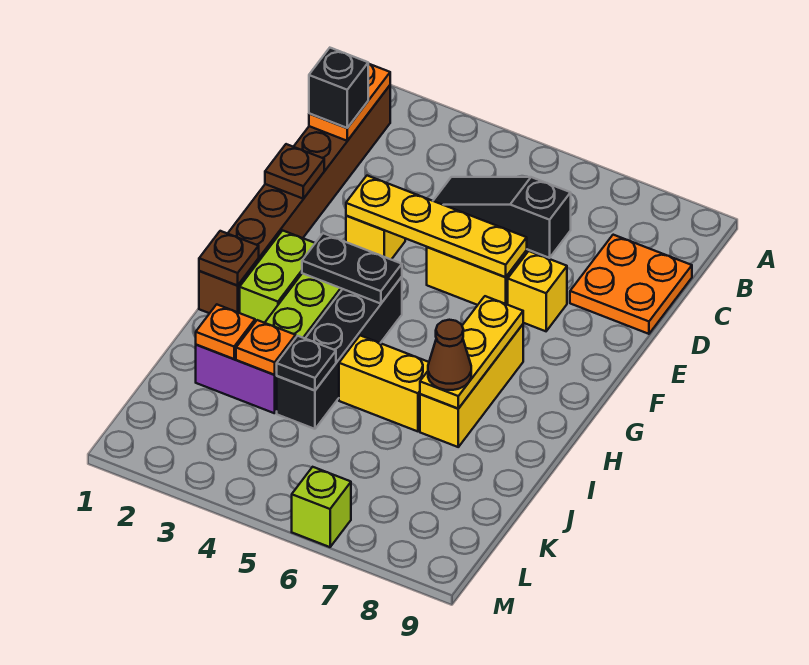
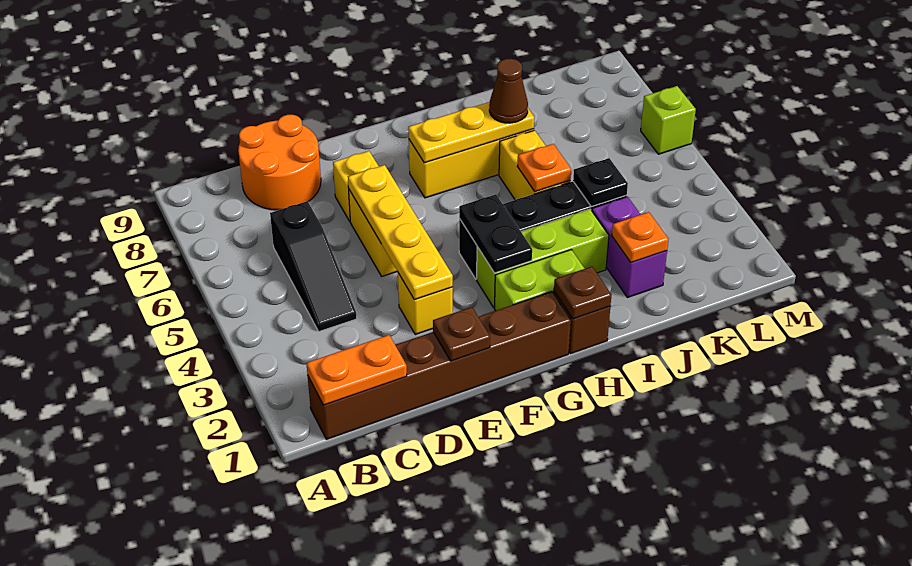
black brick C1 level 3 -> none
orange plate C8:D9 level 1 -> orange round brick C8:D9 level 1
orange plate J3 level 2 -> orange plate I5 level 2

